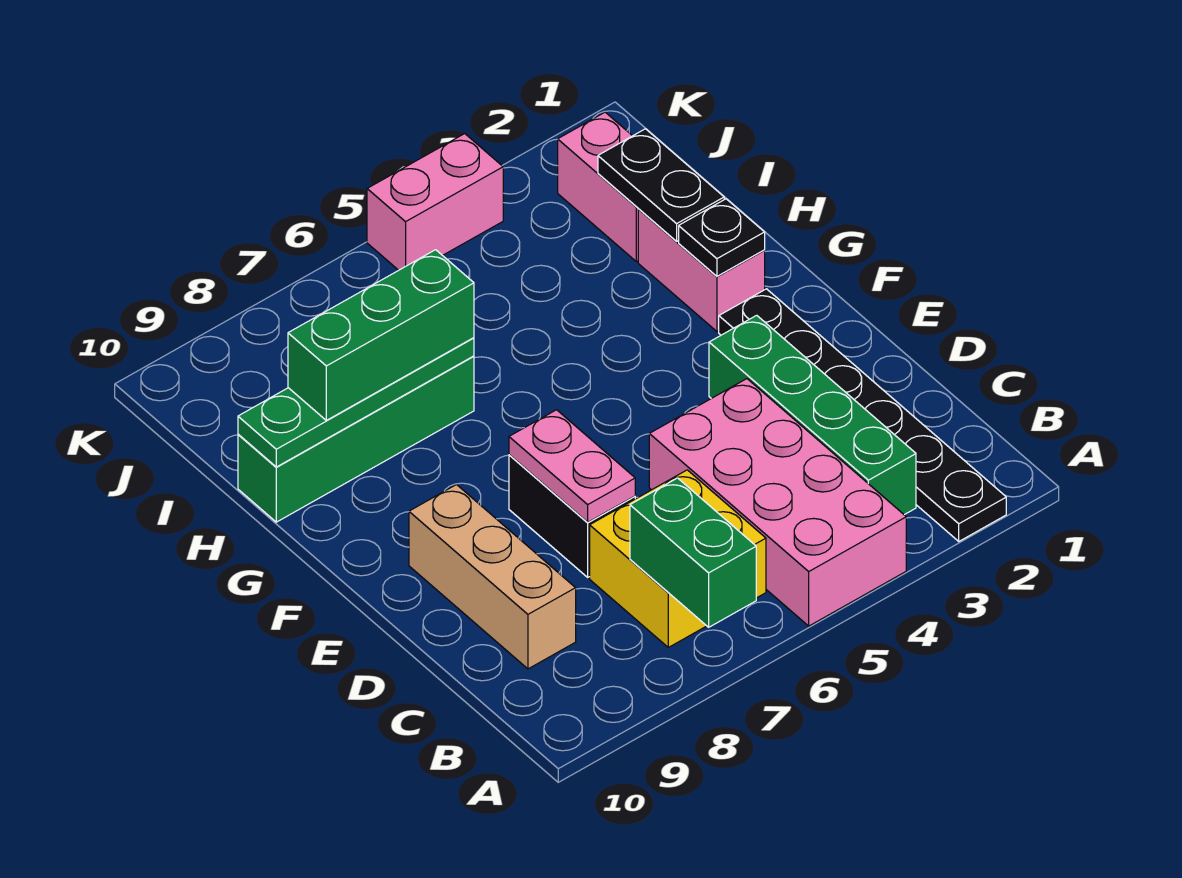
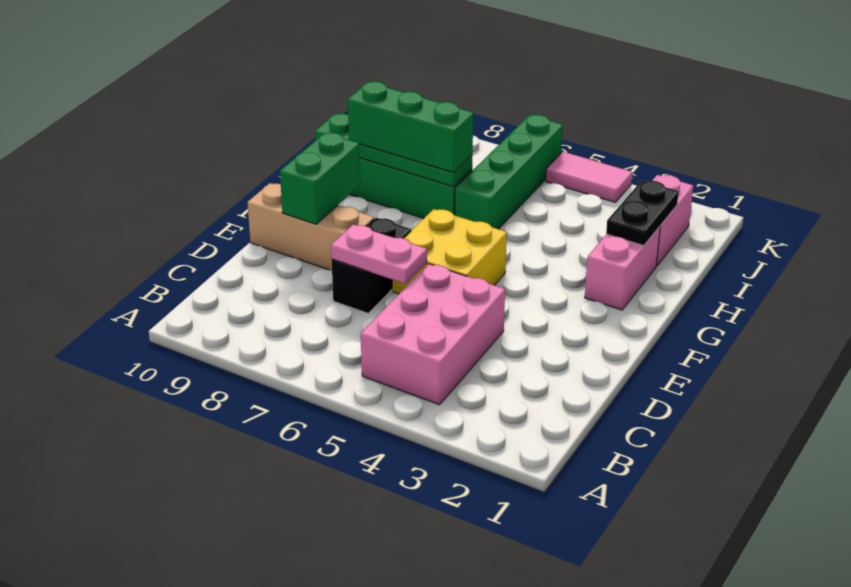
black plate A2:F2 level 1 -> none
pink brick A4:D5 level 1 -> pink brick B4:D5 level 1
green brick A7:B7 level 2 -> green brick E9:F9 level 2
green brick B3:E3 level 1 -> green brick H6:K6 level 1
yellow brick B6:C7 level 1 -> yellow brick E5:F6 level 1
tan brick C9:E9 level 1 -> tan brick E8:E10 level 1
pink plate D7:E7 level 2 -> pink plate D6:D7 level 2
black plate G2 level 2 -> none
pink brick K4:K5 level 1 -> pink tile K4:K5 level 1

